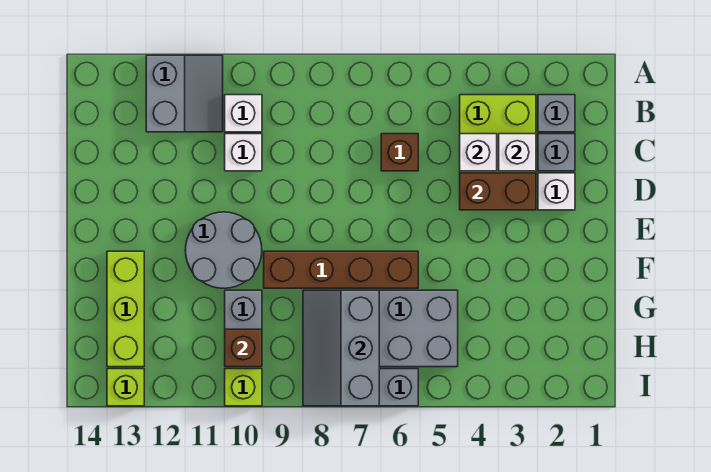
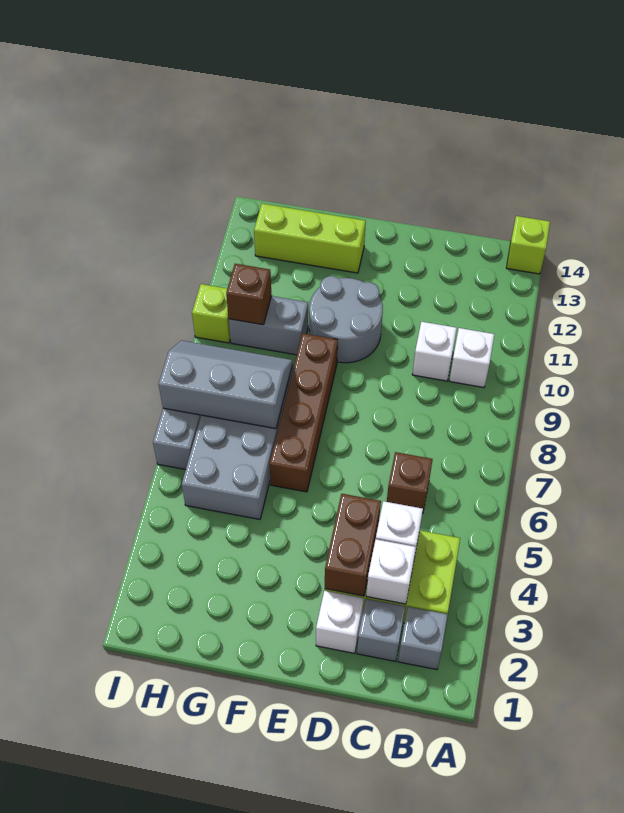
grey slope A11:B12 level 1 top 12 -> none
lime brick I13 level 1 -> lime brick A14 level 1

